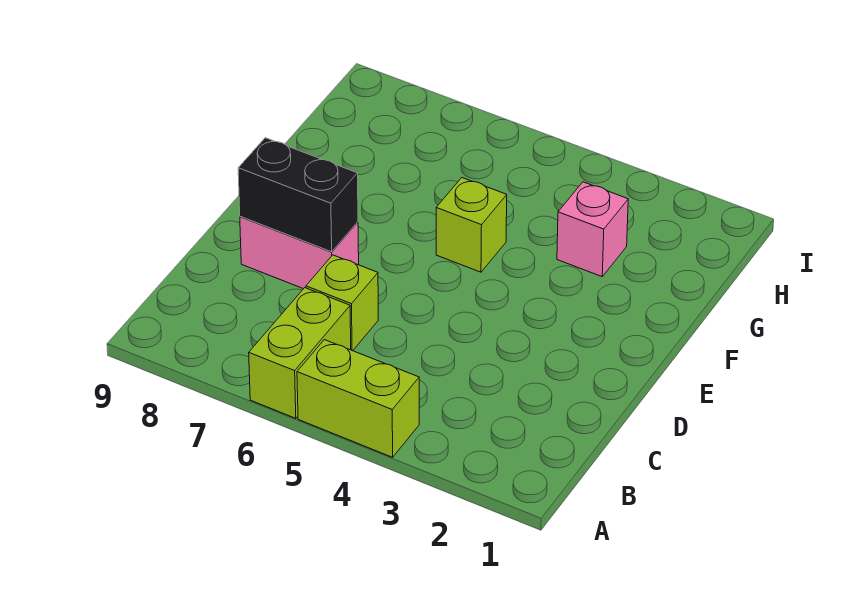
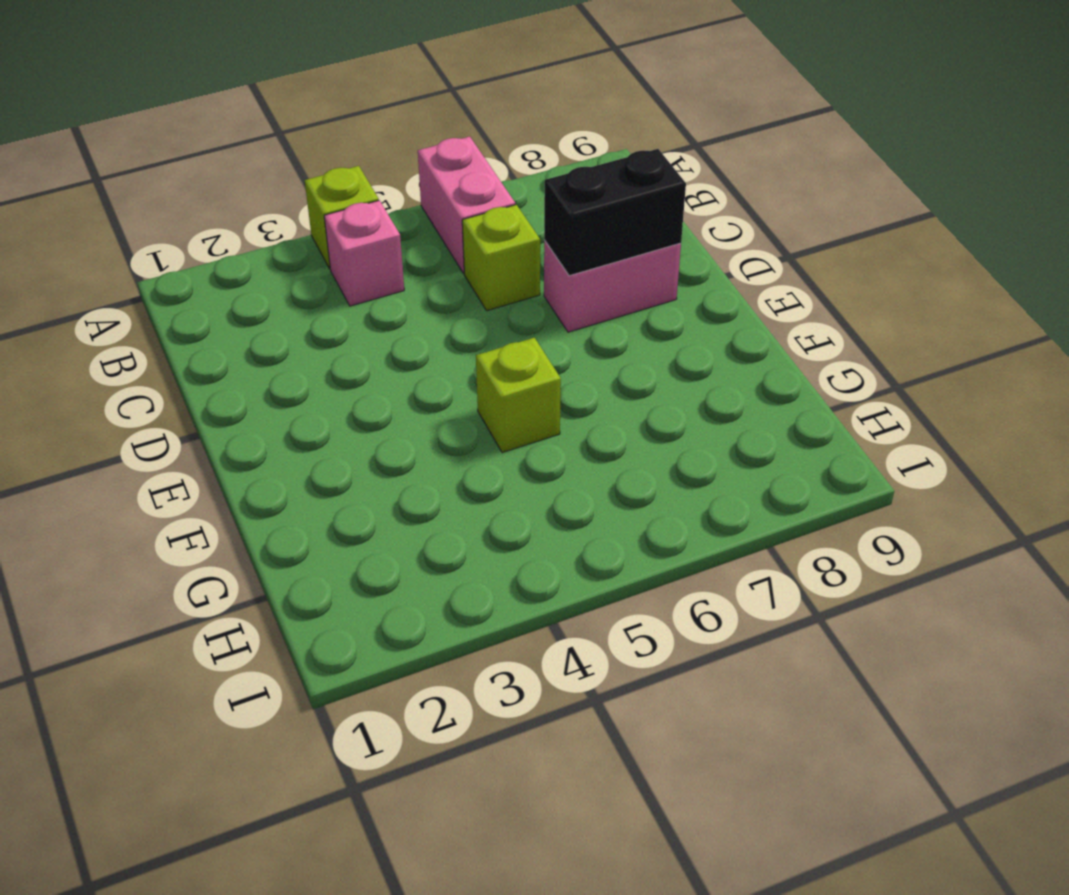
lime brick A4:A5 level 1 -> lime brick A4 level 1
lime brick A6:B6 level 1 -> pink brick A6:B6 level 1
pink brick G3 level 1 -> pink brick B4 level 1

